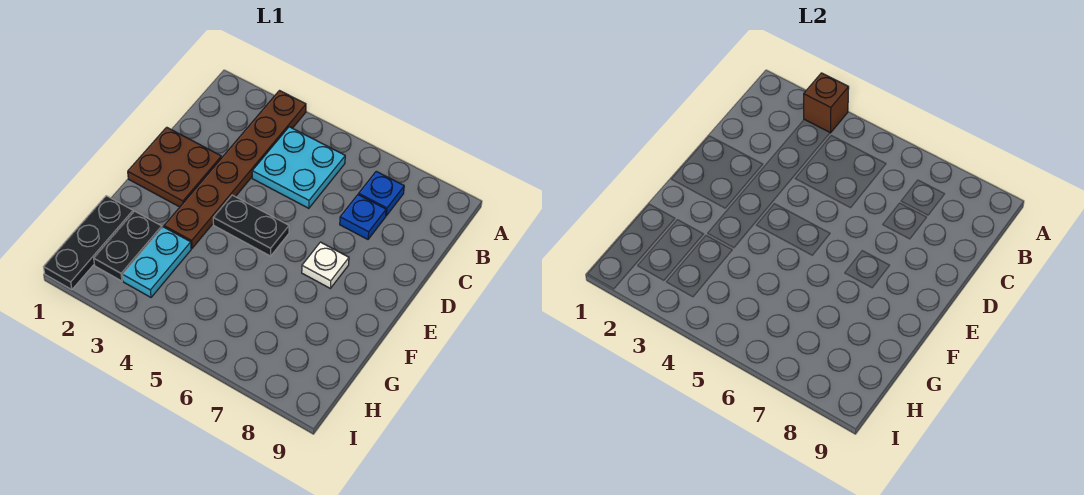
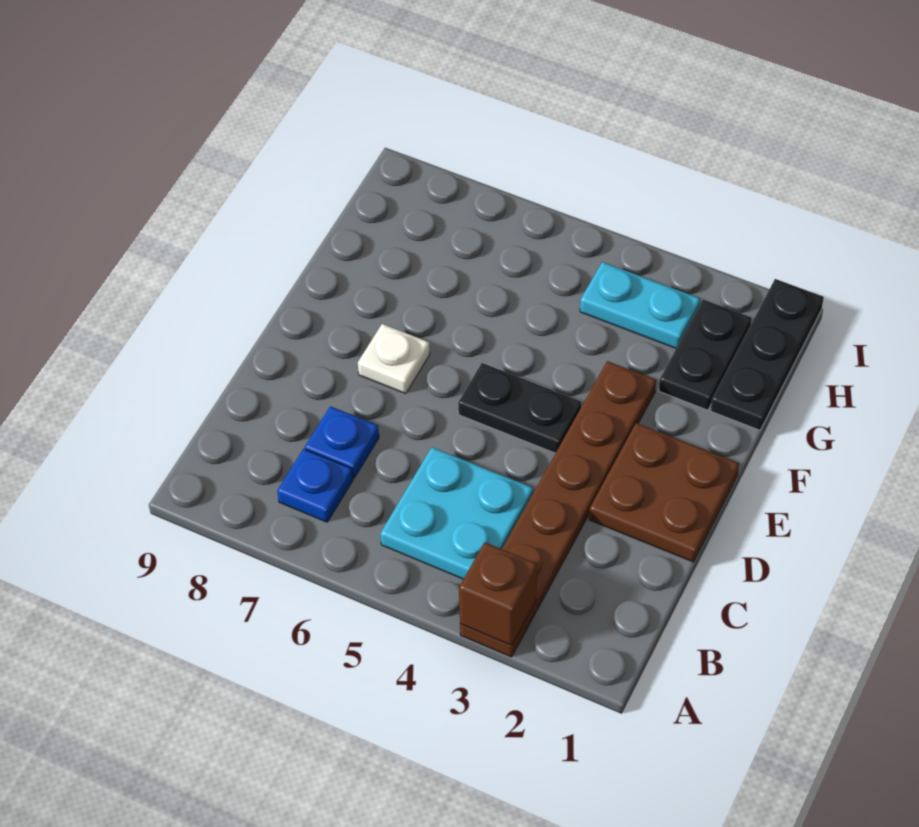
cyan plate G3:H3 level 1 -> cyan plate H3:H4 level 1

